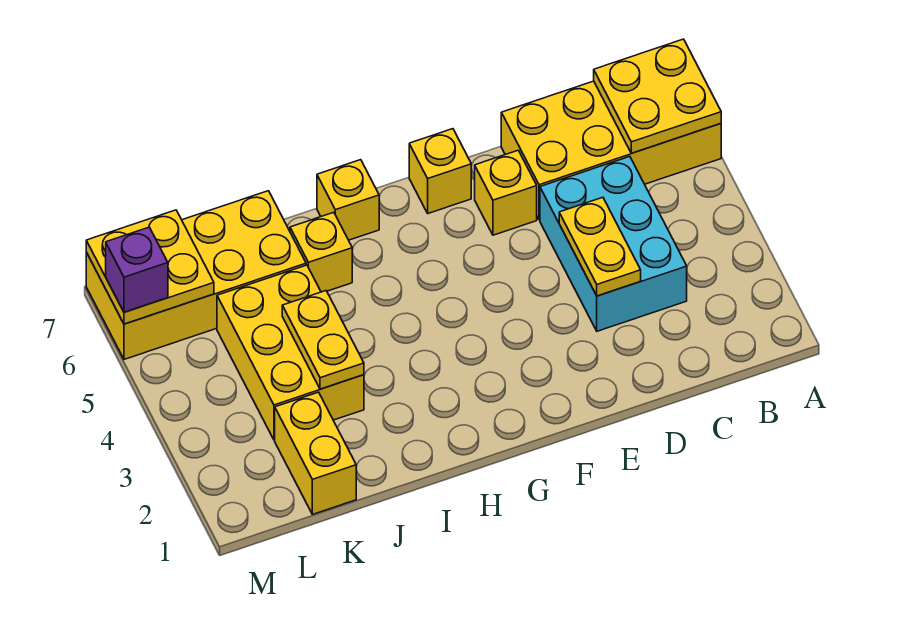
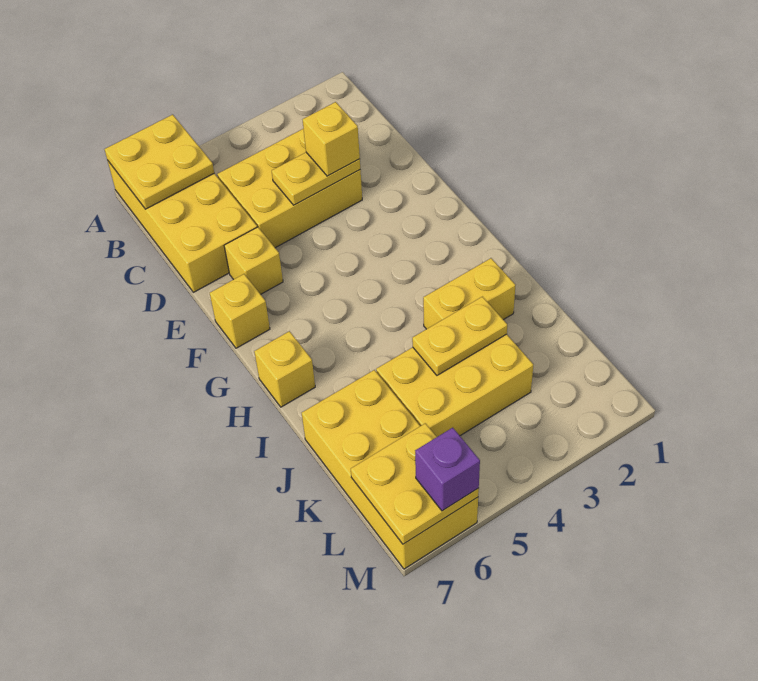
cyan brick C3:D5 level 1 -> yellow brick C3:D5 level 1
yellow brick I6 level 1 -> yellow brick D3 level 3
yellow brick K1:K2 level 1 -> yellow brick I2:I3 level 1

